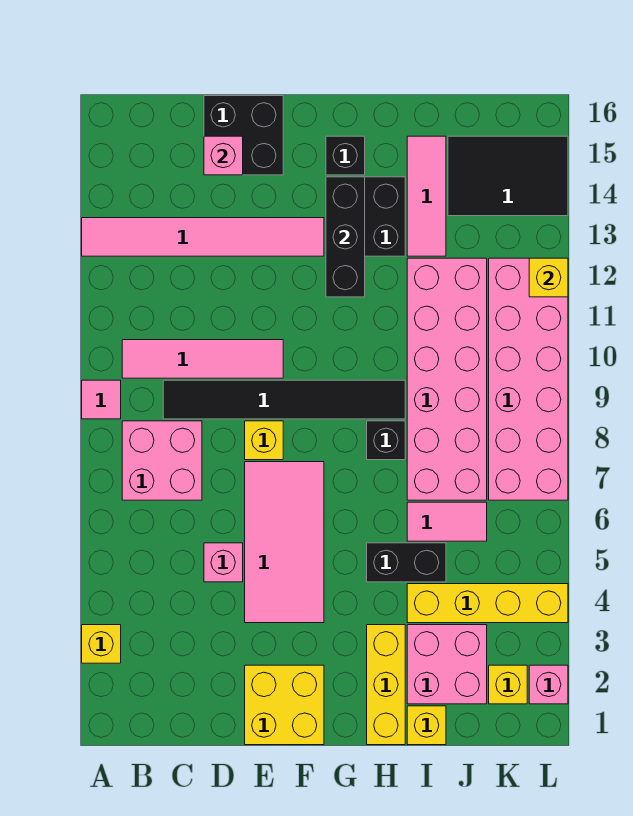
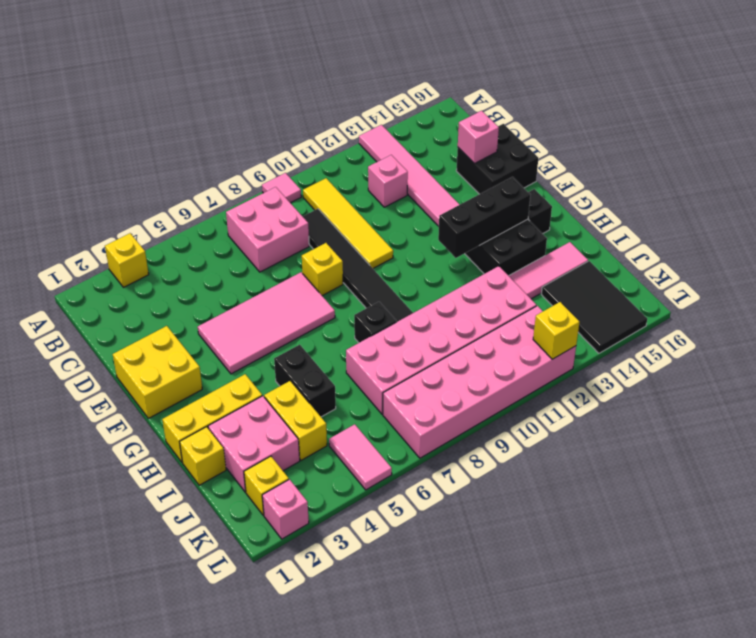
pink tile B10:E10 level 1 -> yellow tile B10:E10 level 1
pink brick D5 level 1 -> pink brick C12 level 1
yellow brick I4:L4 level 1 -> yellow brick I4:J4 level 1
pink tile I6:J6 level 1 -> pink tile K5:L5 level 1

